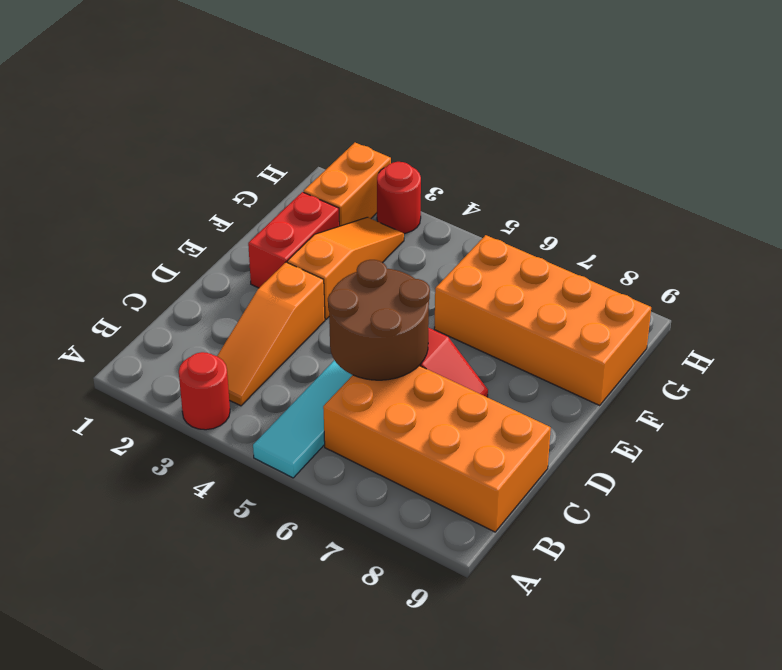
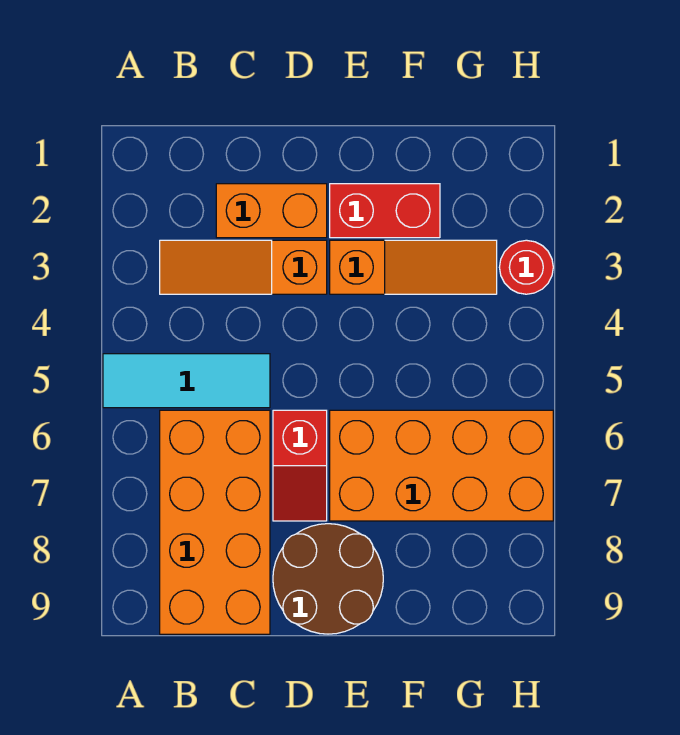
red round brick A3 level 1 -> none
brown round brick C5:D6 level 2 -> brown round brick D8:E9 level 1
orange brick F6:G9 level 1 -> orange brick E6:H7 level 1
orange brick G2:H2 level 1 -> orange brick C2:D2 level 1

